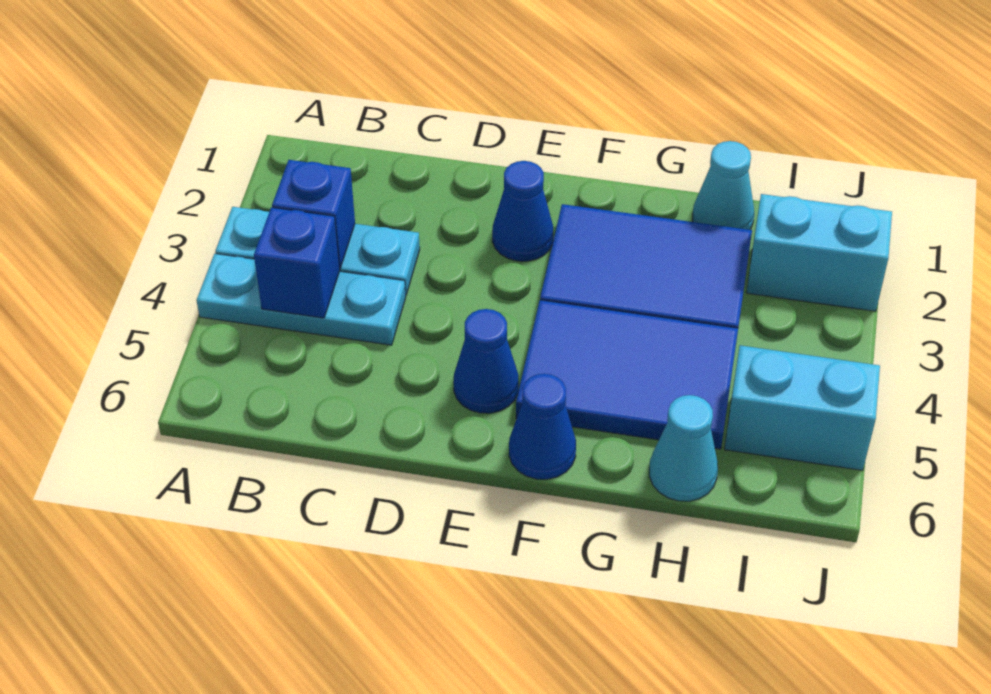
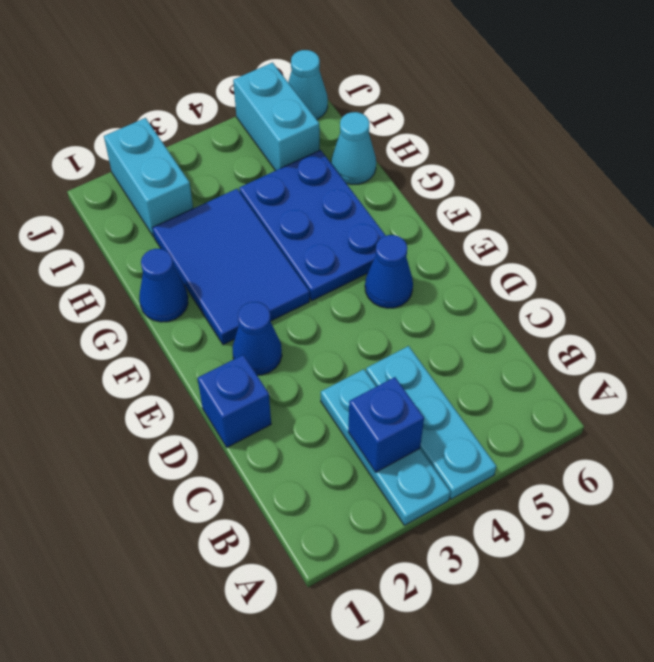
blue brick B4 level 2 -> blue brick D1 level 1
blue tile F4:H5 level 1 -> blue plate F4:H5 level 1
blue cone F6 level 1 -> blue cone G1 level 1
cyan cone H1 level 1 -> cyan cone J6 level 1

